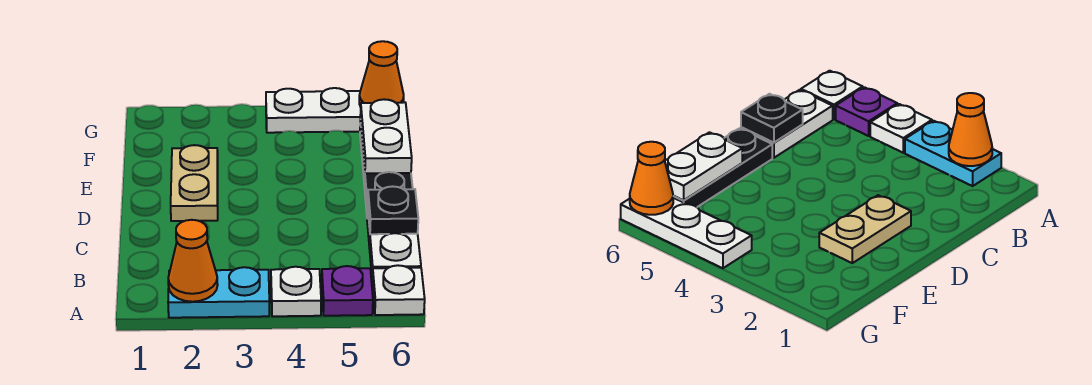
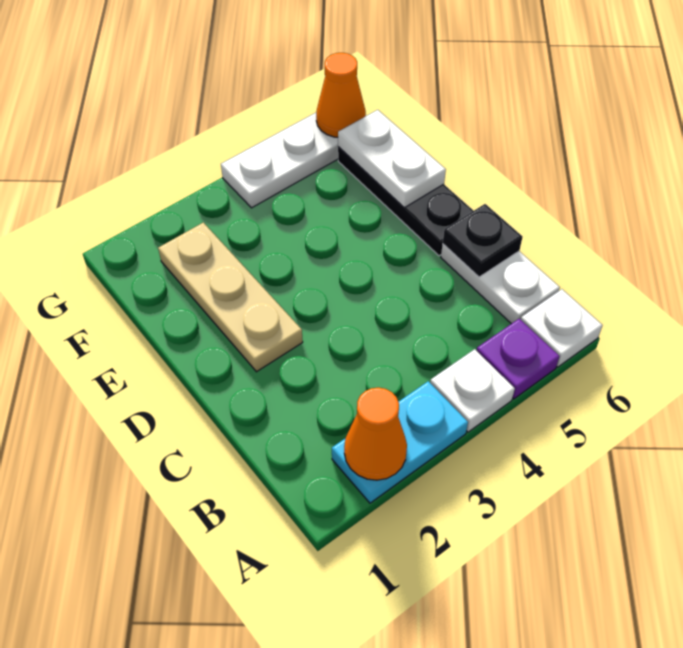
tan plate D2:E2 level 1 -> tan plate D2:F2 level 1

